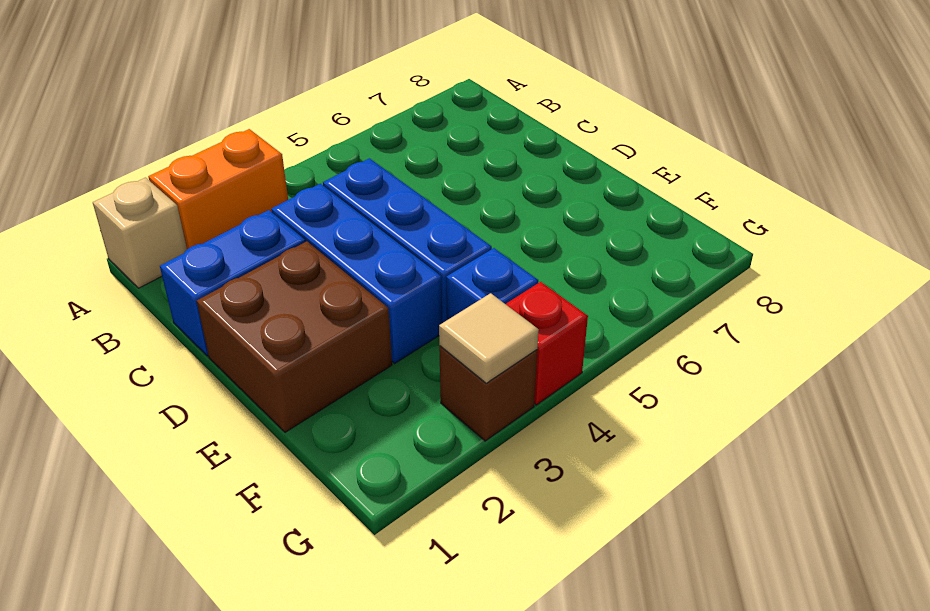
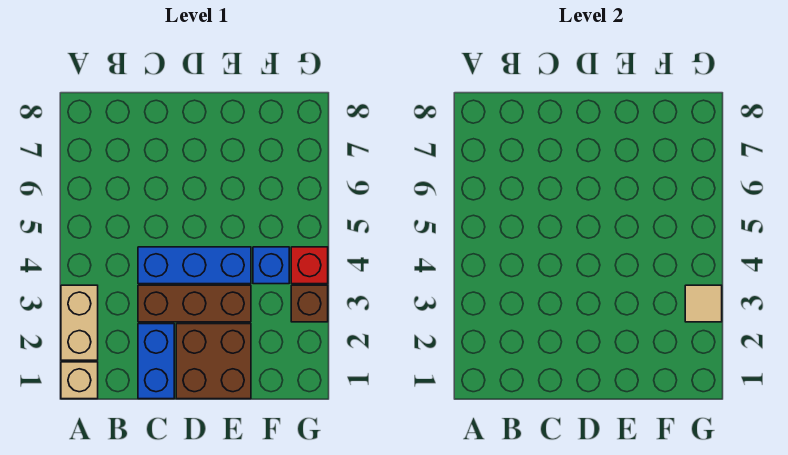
orange brick A2:A3 level 1 -> tan brick A2:A3 level 1
blue brick C3:E3 level 1 -> brown brick C3:E3 level 1

